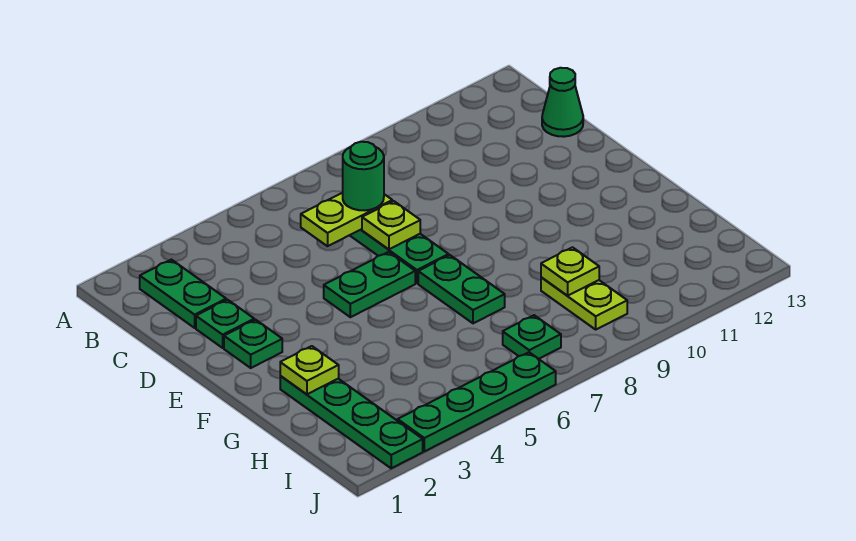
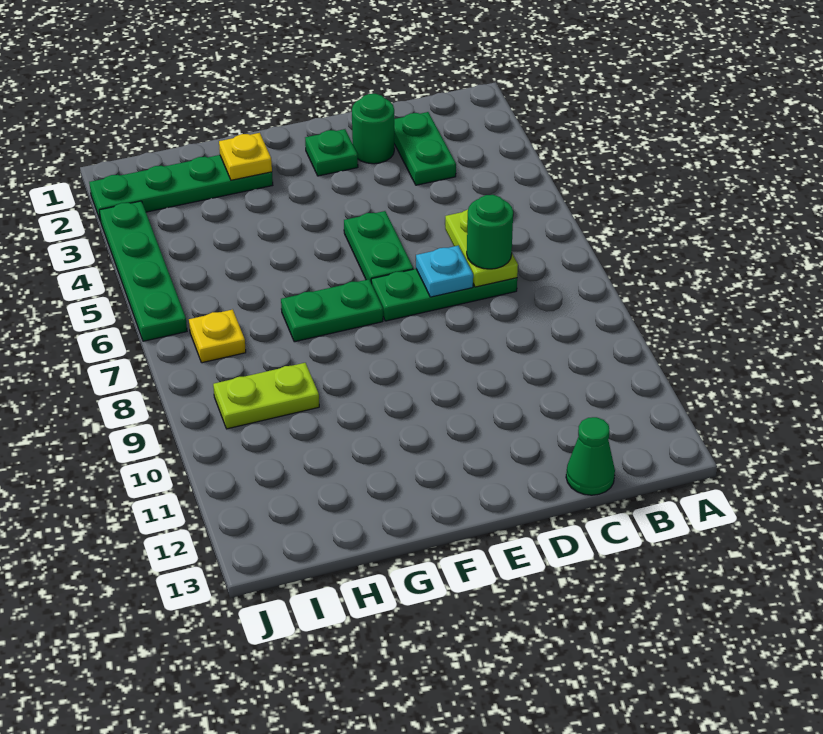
green plate B2:C2 level 1 -> green plate C2:C3 level 1
green plate D2 level 1 -> green round brick D2 level 1
lime plate D7 level 2 -> cyan plate D7 level 2
lime plate G2 level 2 -> yellow plate G2 level 2
lime plate H9 level 2 -> none
green plate I7 level 1 -> yellow plate I7 level 1

